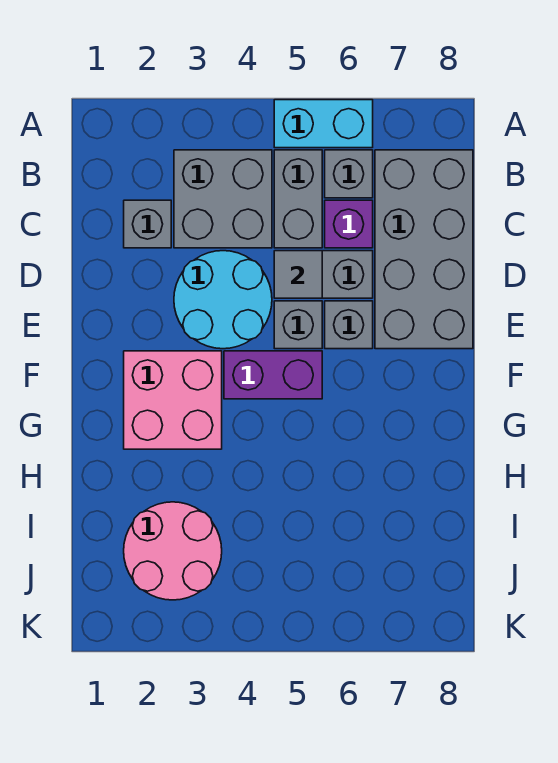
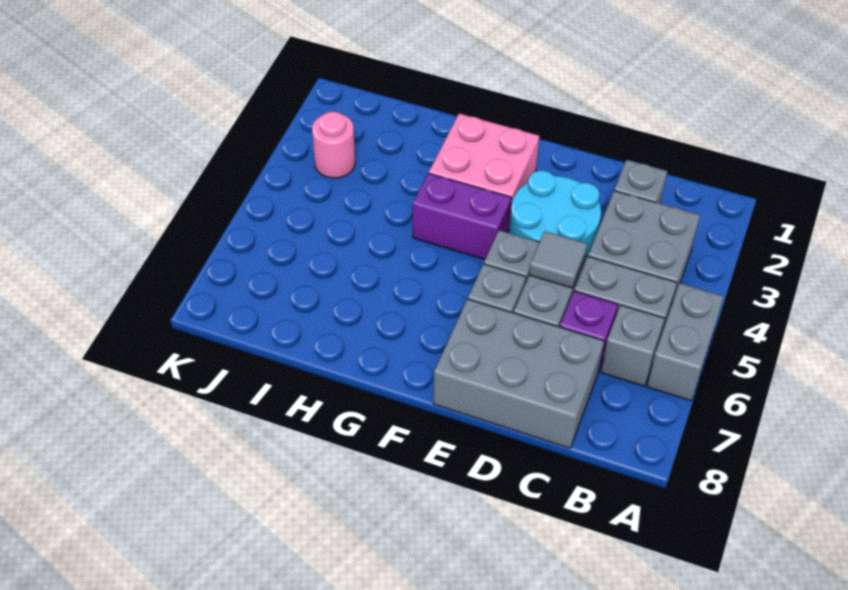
cyan brick A5:A6 level 1 -> grey brick A5:A6 level 1
grey brick B7:E8 level 1 -> grey brick C7:E8 level 1
purple brick F4:F5 level 1 -> purple brick F4:G4 level 1
pink round brick I2:J3 level 1 -> pink round brick J3 level 1

